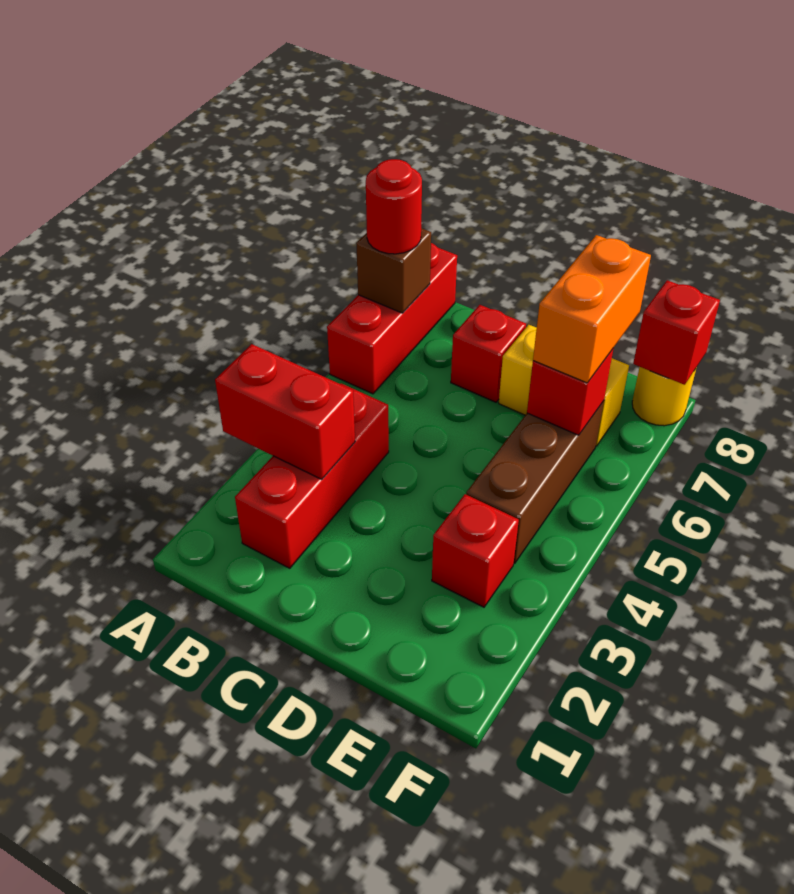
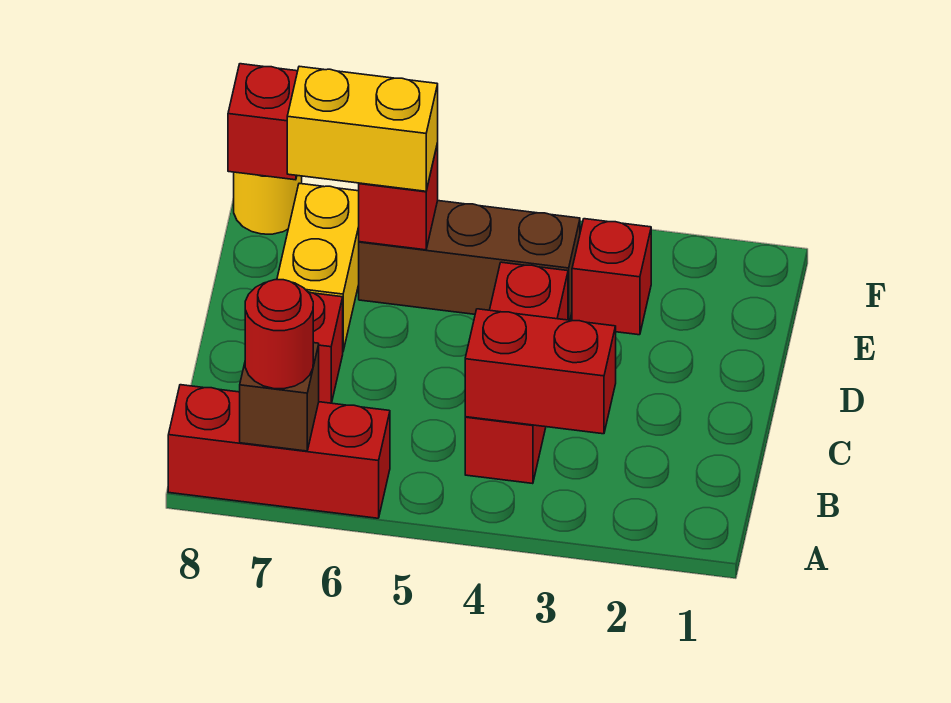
red brick A3:B3 level 2 -> red brick B3:B4 level 2
red brick B2:B4 level 1 -> red brick B4:D4 level 1
orange brick E6:E7 level 3 -> yellow brick E6:E7 level 3

